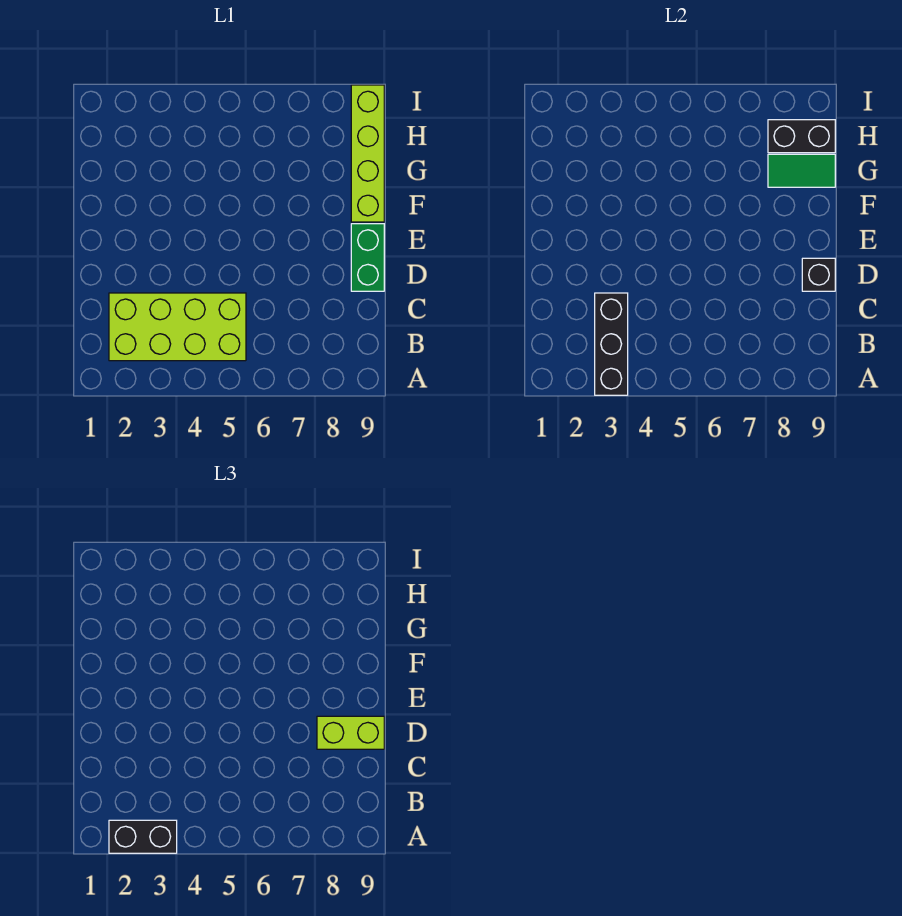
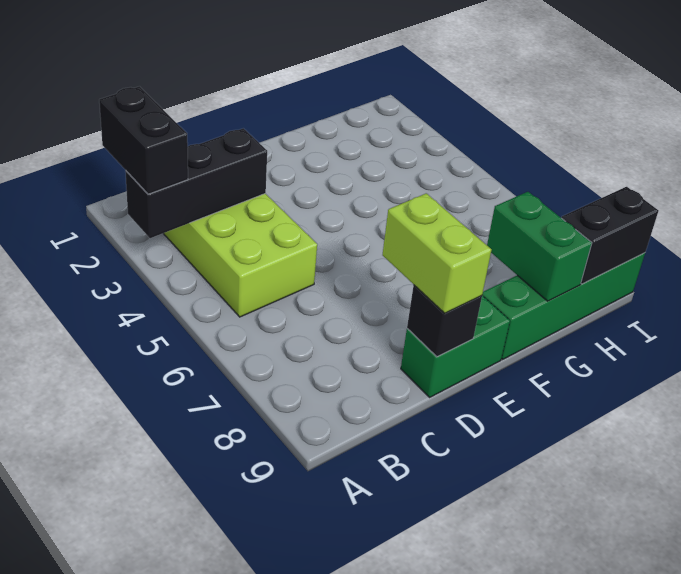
lime brick F9:I9 level 1 -> green brick F9:I9 level 1
green tile G8:G9 level 2 -> green brick G8:G9 level 2
black brick H8:H9 level 2 -> black brick H9:I9 level 2

